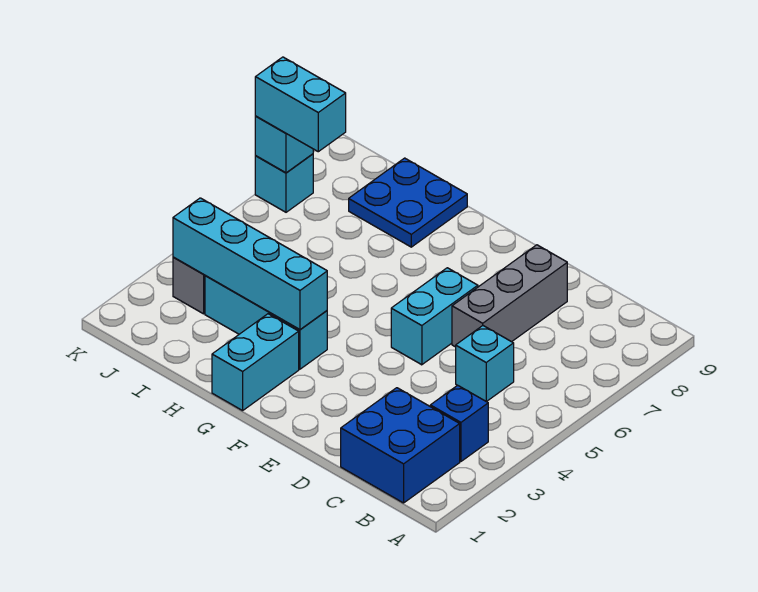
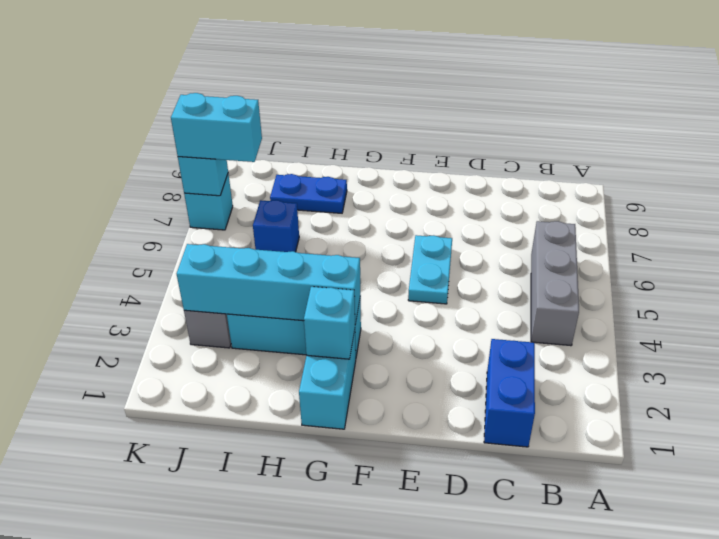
blue brick B1:C2 level 1 -> blue brick C1:C2 level 1
blue brick B3 level 1 -> blue brick I6 level 1
cyan brick C5 level 1 -> cyan brick G2 level 2
grey brick D6:D8 level 1 -> grey brick B4:B6 level 1
cyan brick E5:E6 level 1 -> cyan plate E5:E6 level 1
blue plate H8:I9 level 1 -> blue plate H8:I8 level 1

